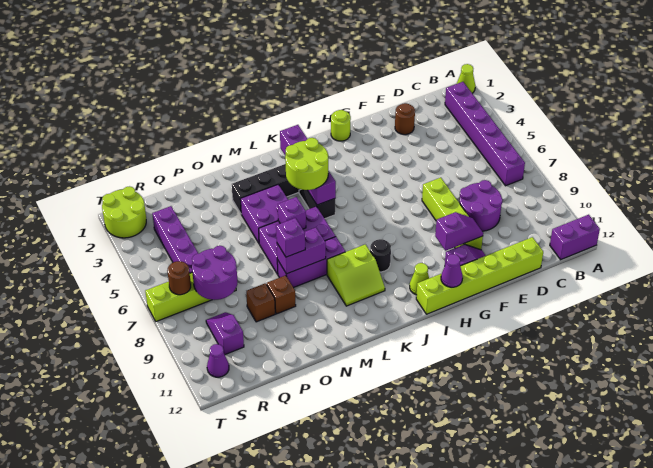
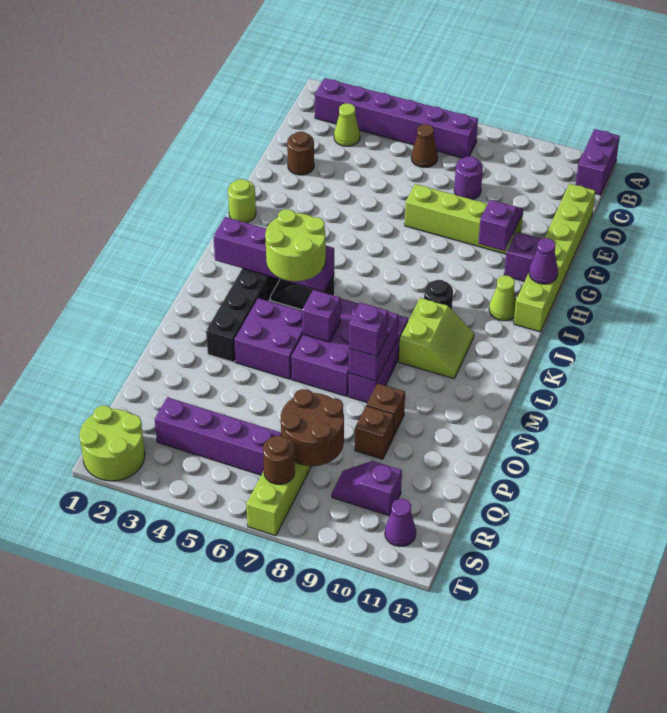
lime cone A1 level 1 -> lime cone C3 level 1
none -> brown cone C6 level 1
purple round brick D8:E9 level 1 -> purple round brick D8 level 1
purple round brick Q7:R8 level 2 -> brown round brick Q7:R8 level 2

